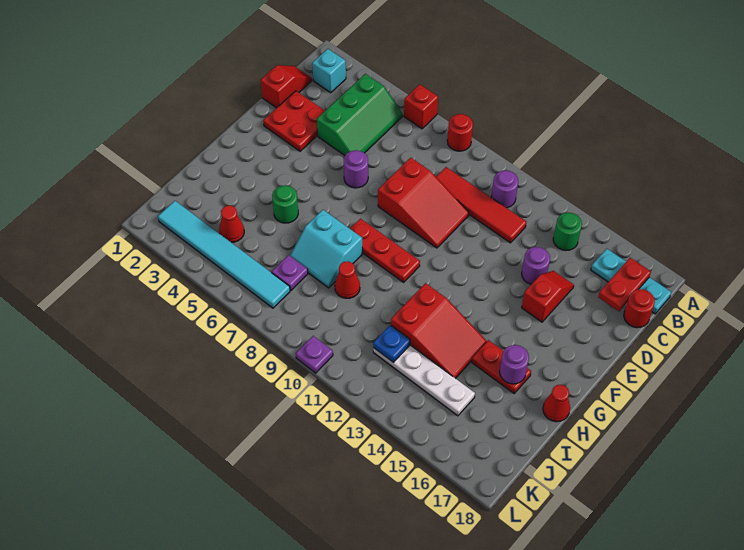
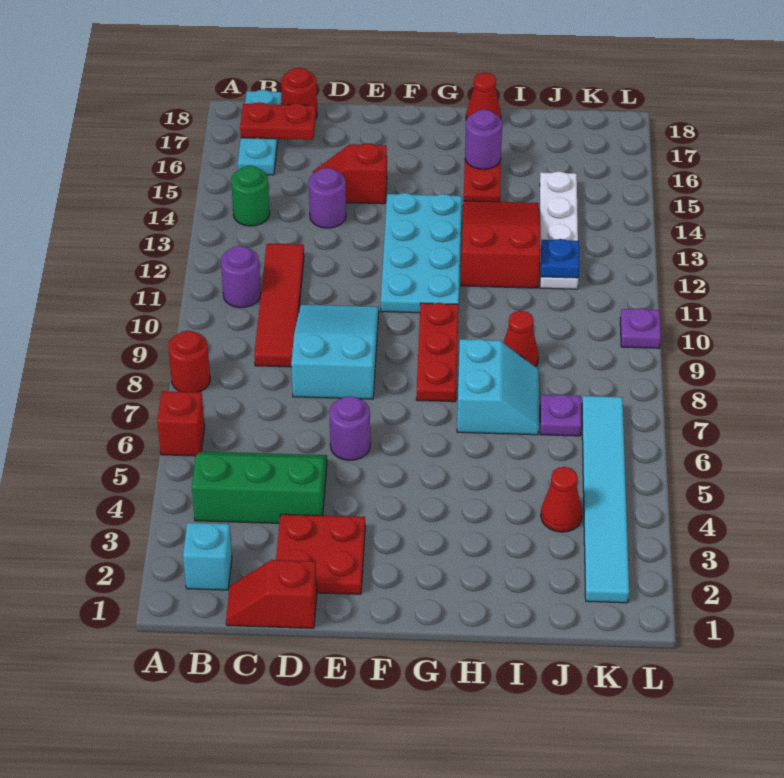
red slope D8:E10 level 1 top 8 -> cyan slope D8:E10 level 1 top 8
none -> cyan plate F11:G14 level 1
green round brick H5 level 1 -> none

